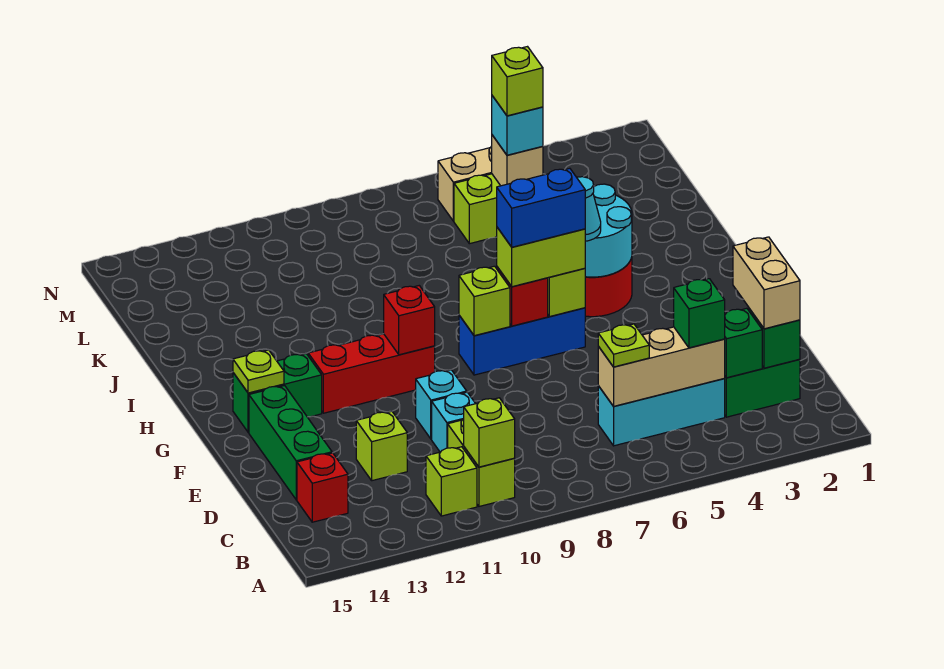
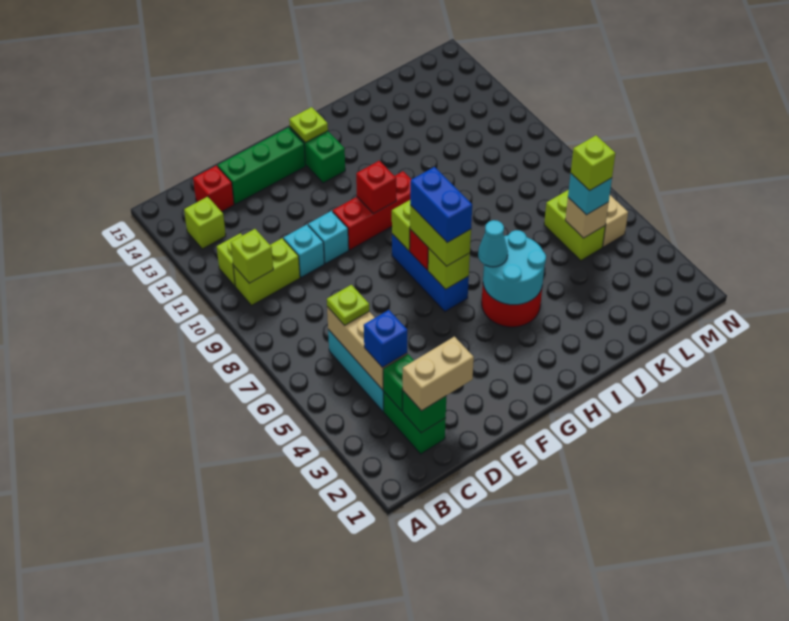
green brick C4 level 3 -> blue brick C4 level 3
lime brick D12 level 1 -> lime brick B13 level 1
red brick G10:G12 level 1 -> red brick F10:H10 level 1

